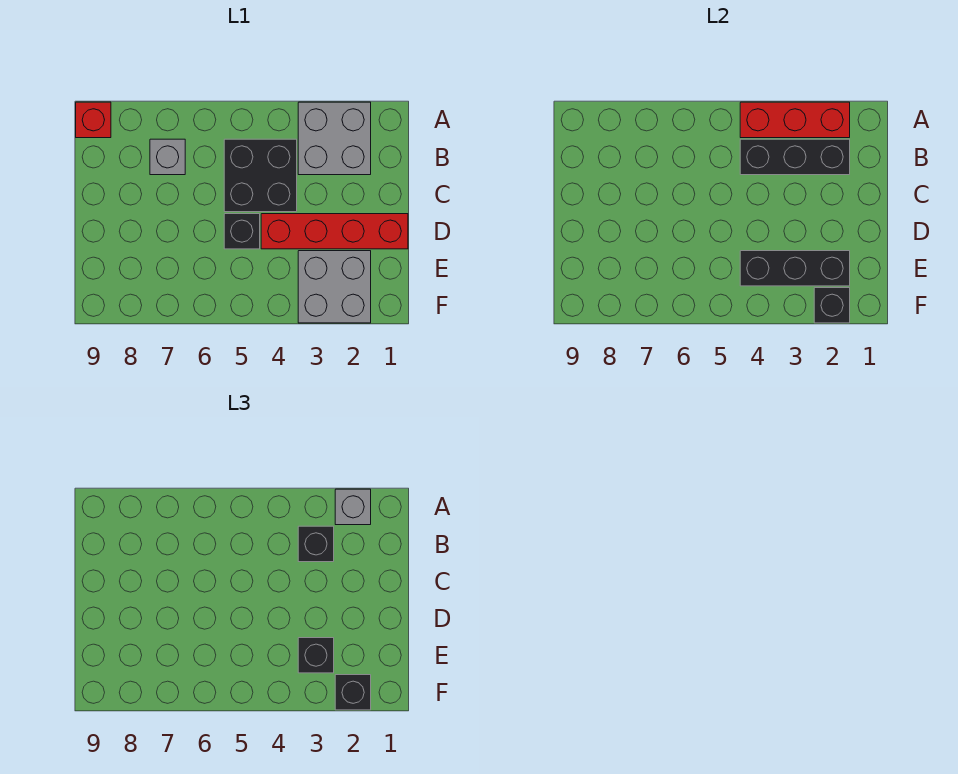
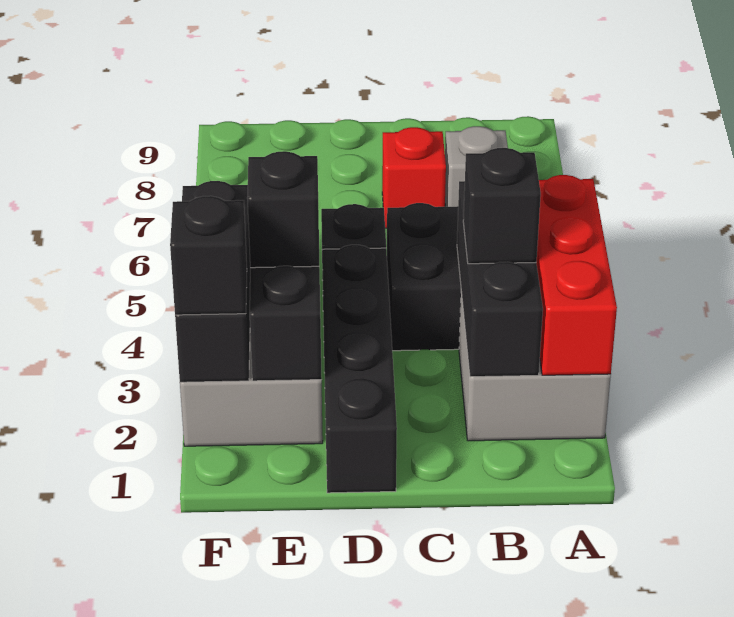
grey brick A2 level 3 -> none
red brick A9 level 1 -> red brick C7 level 1
red brick D1:D4 level 1 -> black brick D1:D4 level 1
black brick F2 level 2 -> black brick F2:F4 level 2

